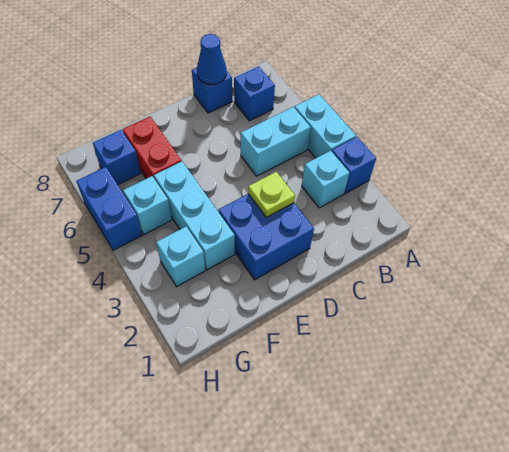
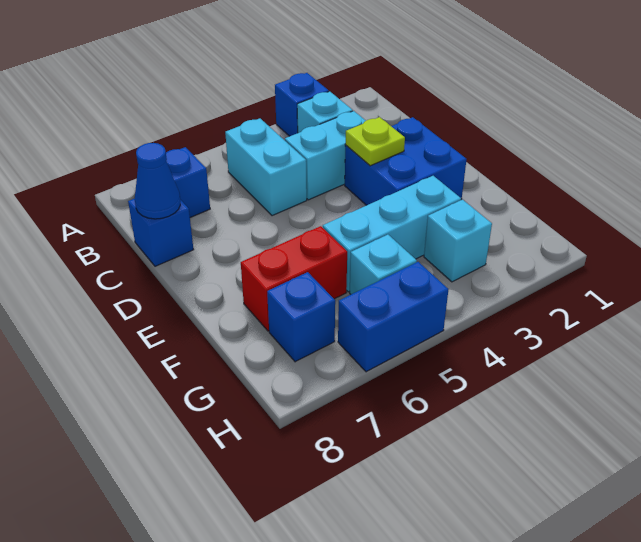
cyan brick A4:A5 level 1 -> cyan brick C3:C4 level 1

